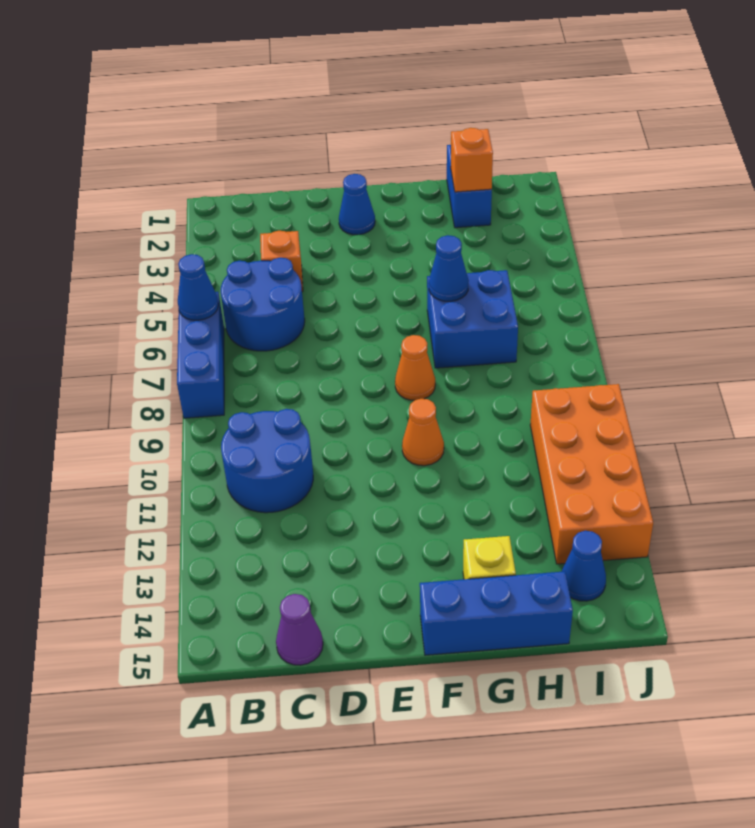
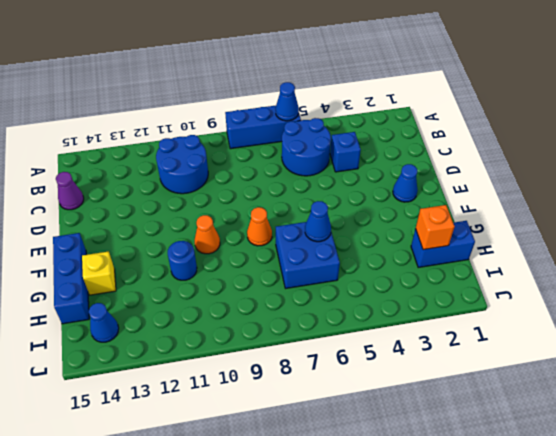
orange brick C4 level 1 -> blue brick C4 level 1
none -> blue round brick G11 level 1
orange brick I10:J13 level 1 -> none

